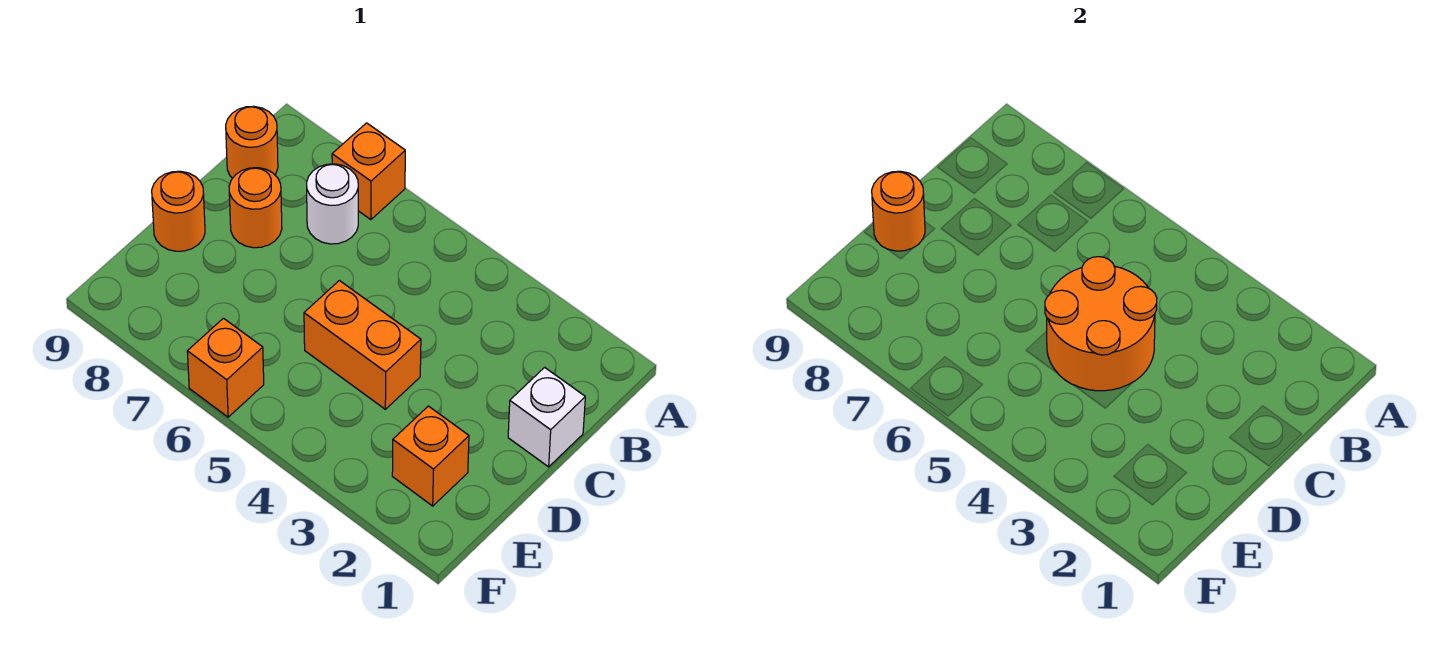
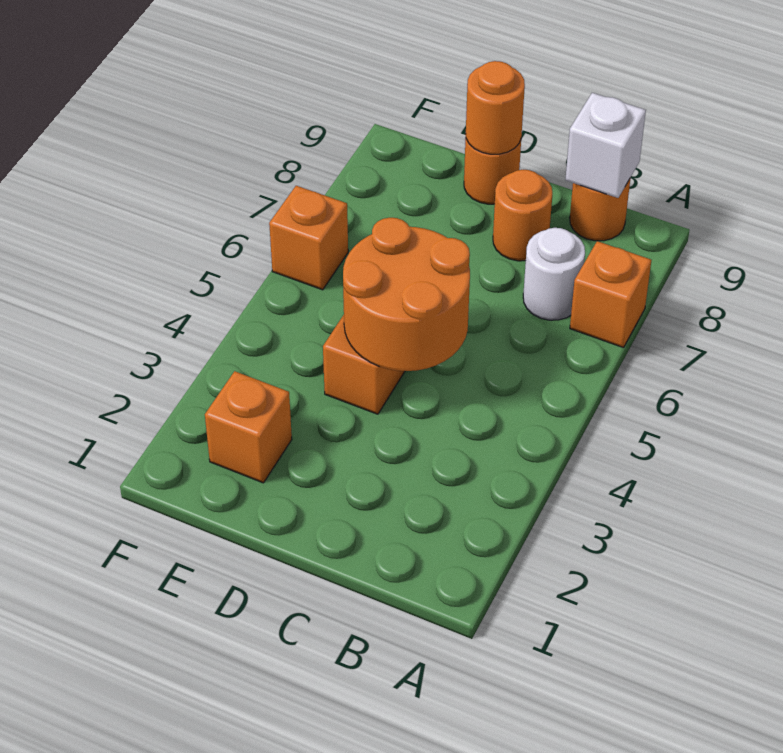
white brick C1 level 1 -> white brick B9 level 2

